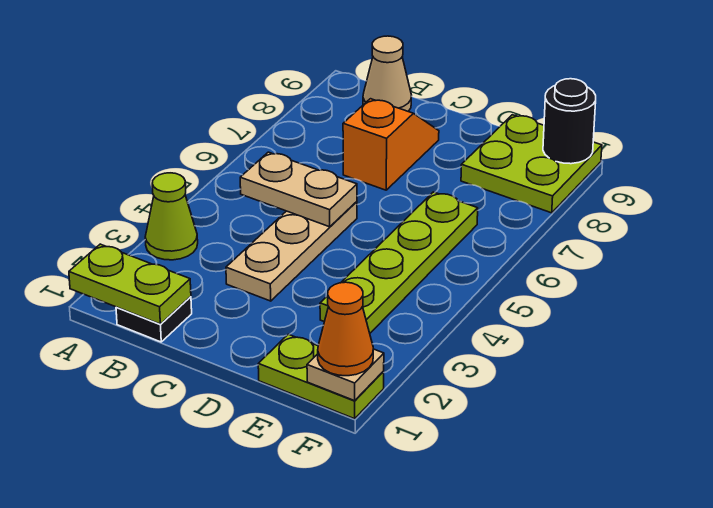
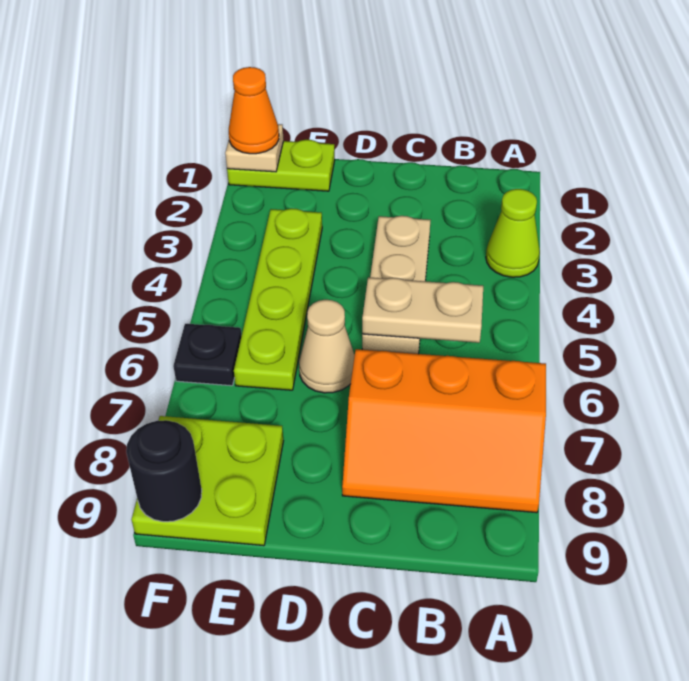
lime plate A1:B1 level 2 -> none
black plate B1 level 1 -> black plate F6 level 1
tan cone B9 level 1 -> tan cone D6 level 1
orange slope C7:C8 level 1 top 7 -> orange slope A7:C8 level 1 top 7

